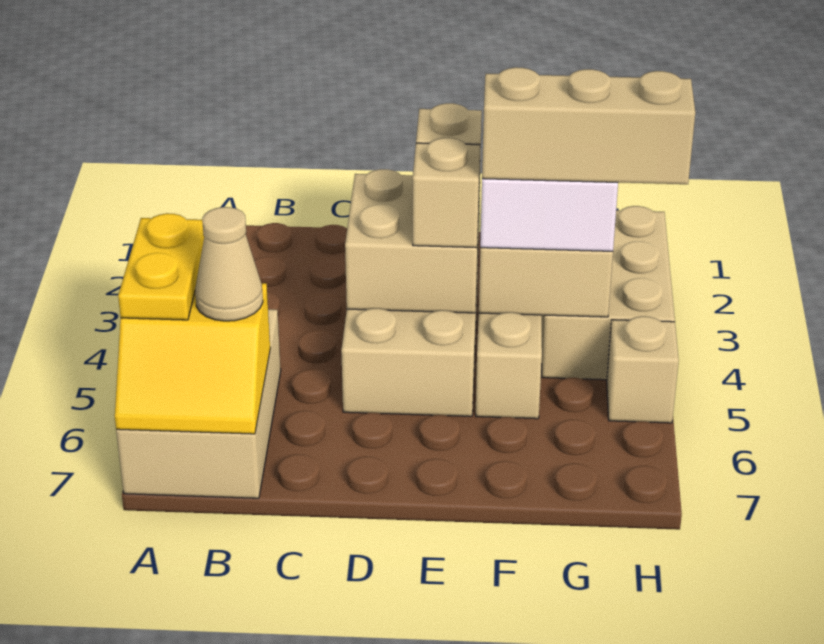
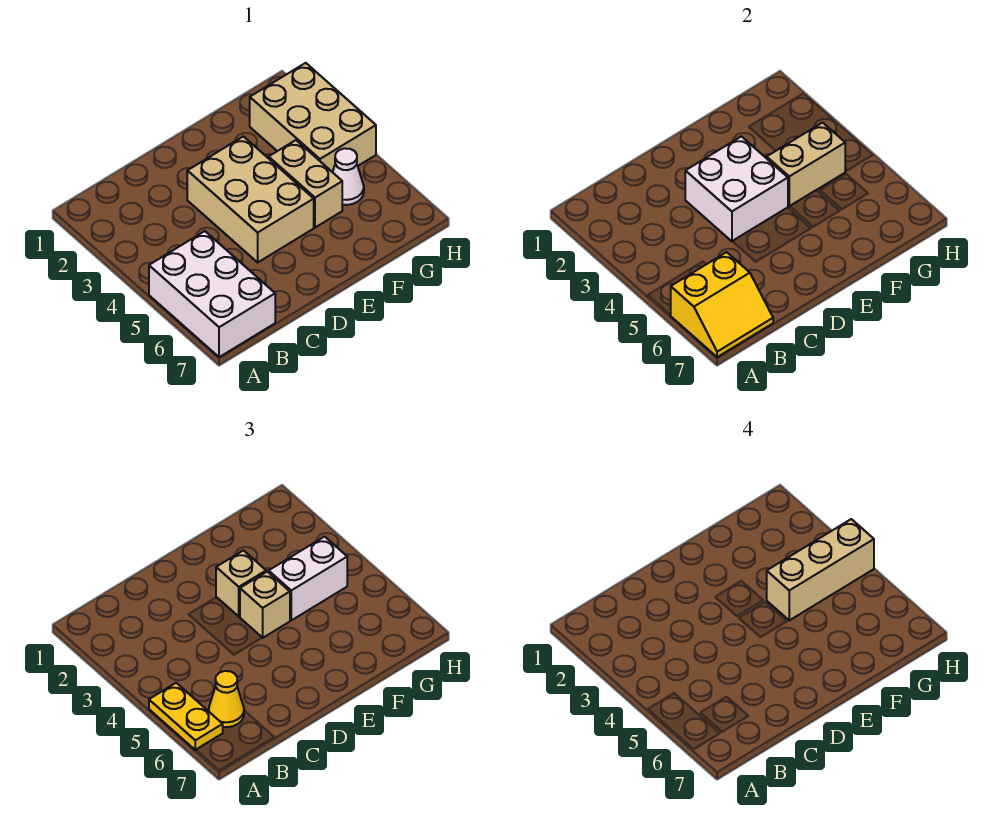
tan brick A5:B7 level 1 -> white brick A5:B7 level 1
tan cone B6 level 3 -> yellow cone B6 level 3
tan brick D3:E4 level 2 -> white brick D3:E4 level 2
none -> white cone G5 level 1
tan brick H5 level 1 -> none

